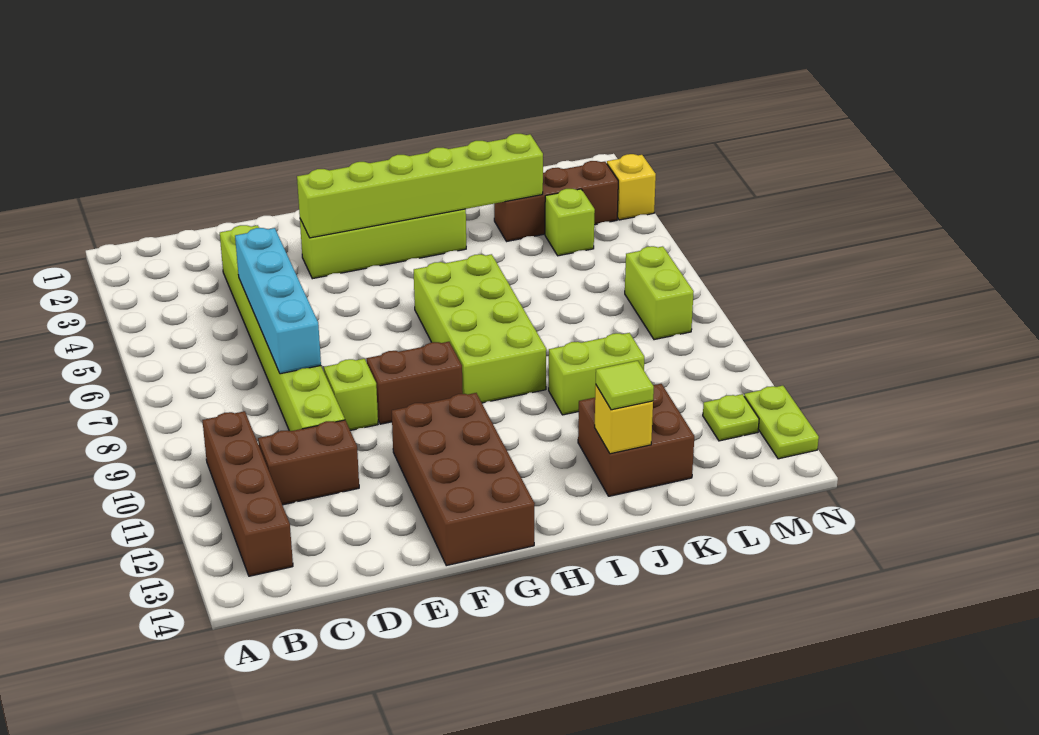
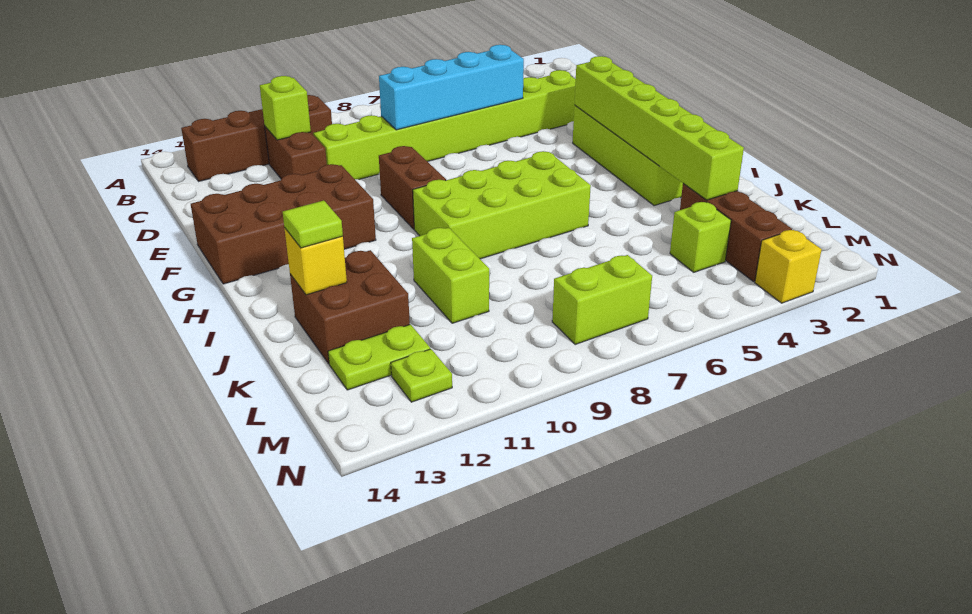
lime brick E9 level 1 -> lime brick C11 level 2
lime plate N12:N13 level 1 -> lime plate L12:L13 level 1

